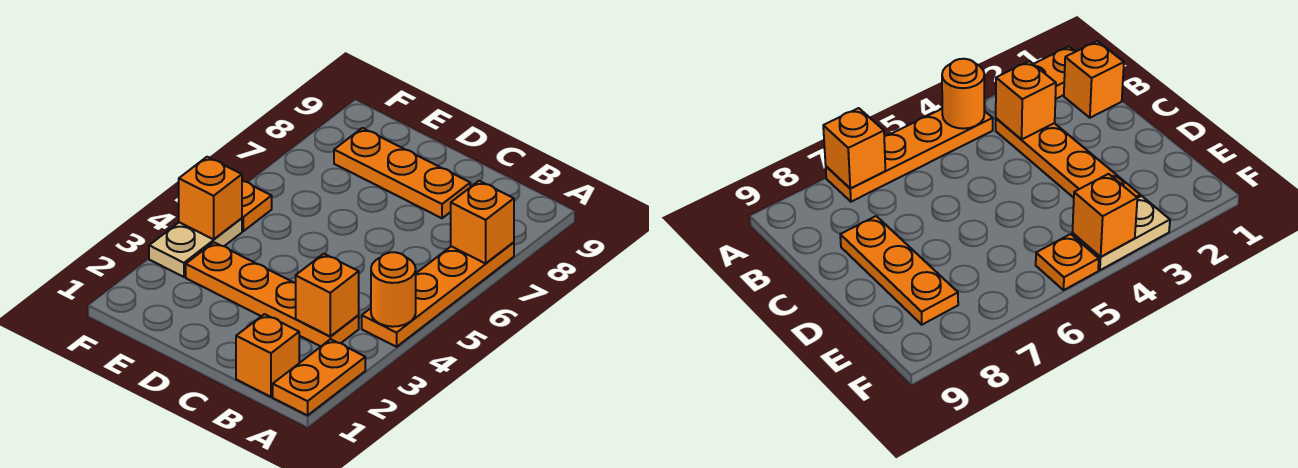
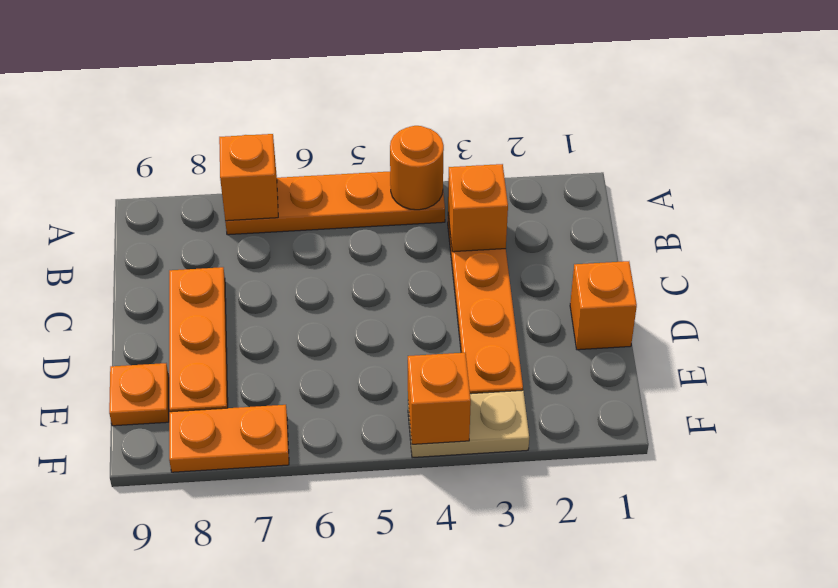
orange plate A1:A2 level 1 -> orange plate F7:F8 level 1
orange brick B1 level 1 -> orange brick D1 level 1
orange plate F5 level 1 -> orange plate E9 level 1

